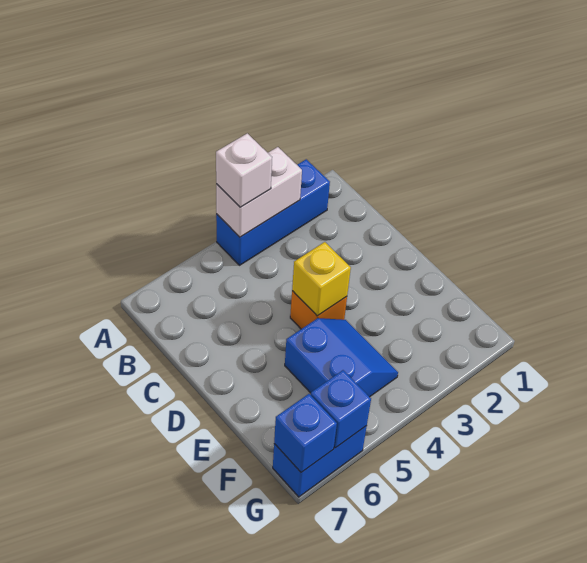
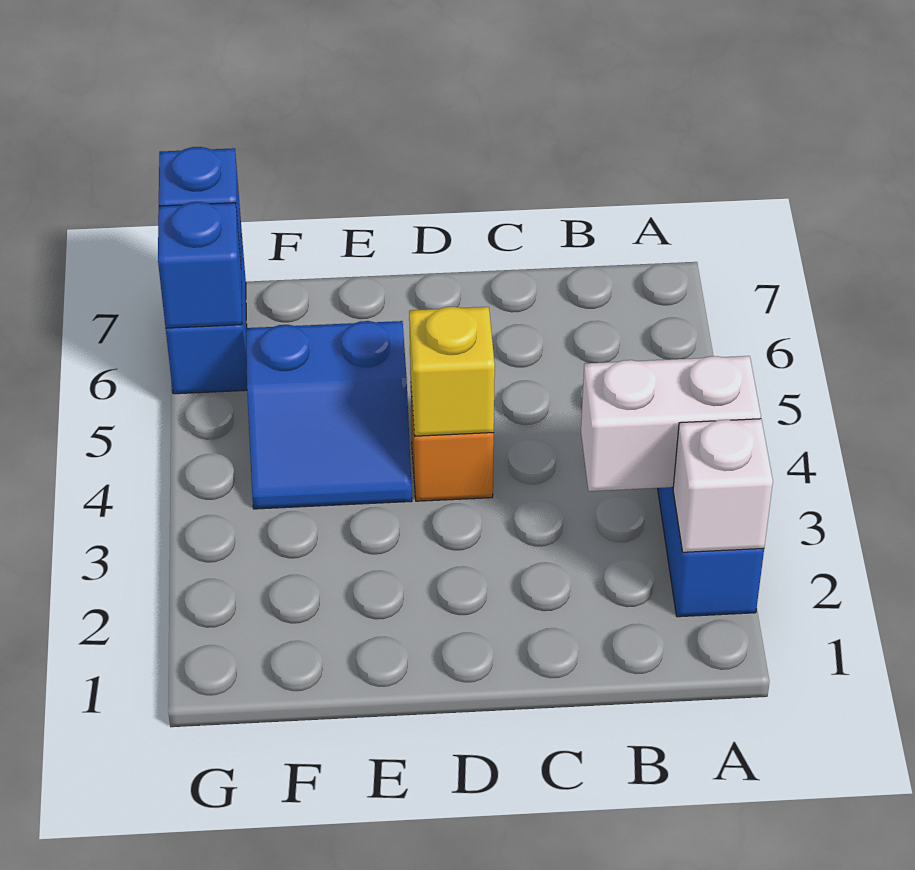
white brick A3:A4 level 2 -> white brick A3:B3 level 2
white brick A4 level 3 -> white brick A2 level 2

